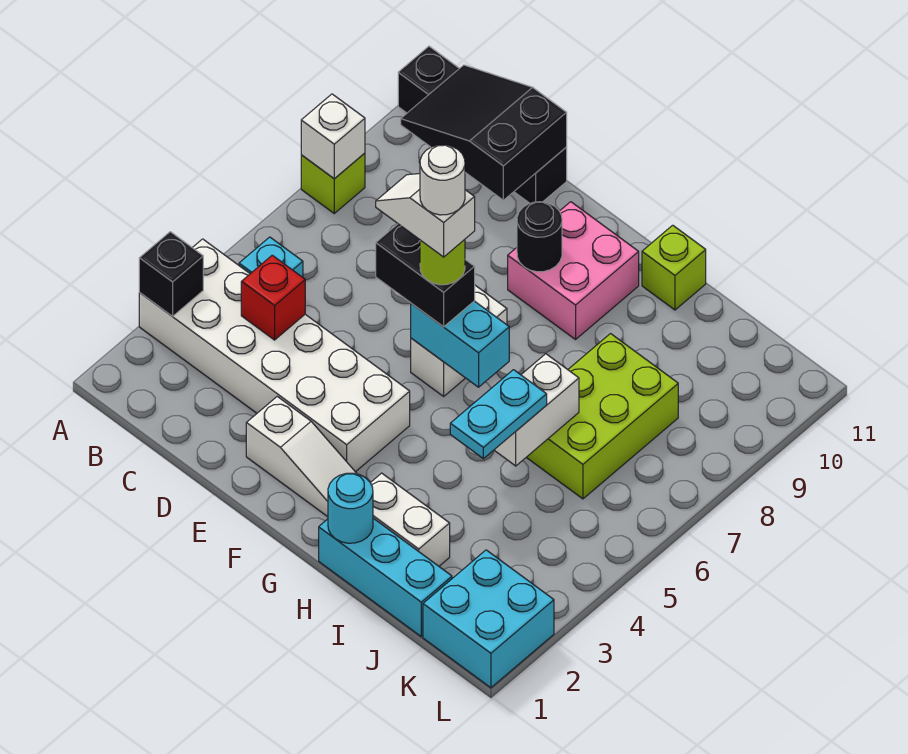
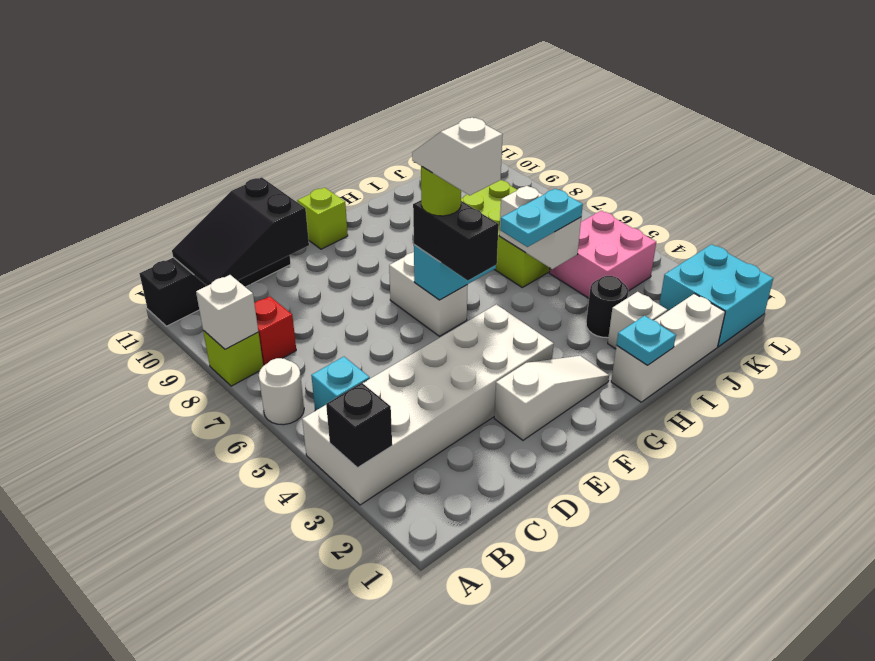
red brick C4 level 2 -> red brick B8 level 1
black brick E6:F6 level 3 -> black brick F5:F6 level 3
white slope E6:F6 level 5 top F -> white slope F5:F6 level 5 top 5
white round brick F6 level 6 -> white round brick A6 level 1
pink brick F9:G10 level 1 -> pink brick J4:K5 level 1
black round brick F9 level 2 -> black round brick I3 level 1
cyan brick H1:J1 level 1 -> white brick H1:J1 level 1
cyan round brick H1 level 2 -> cyan plate H1 level 2
white brick H2:I2 level 1 -> white brick I2 level 1
lime brick H11 level 1 -> lime brick F11 level 1
cyan plate I4:I5 level 3 -> cyan plate H5:I5 level 3

